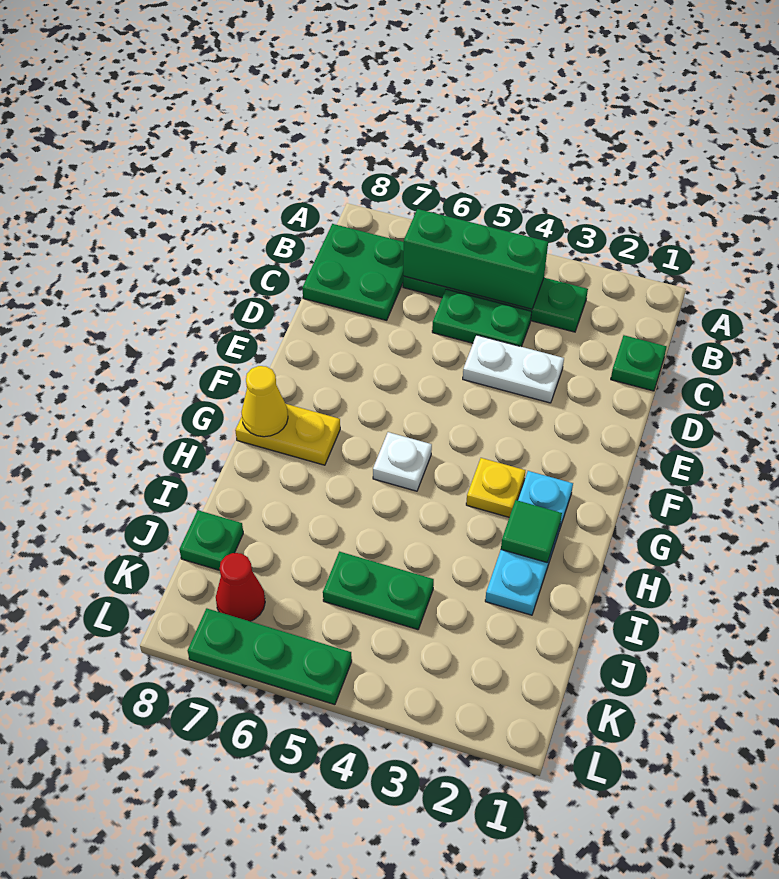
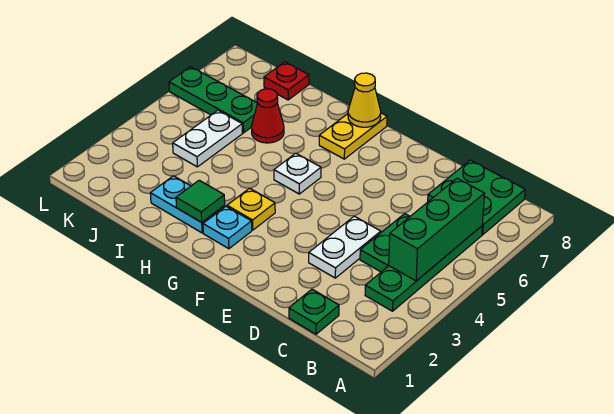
green plate J4:J5 level 1 -> white plate J4:J5 level 1
green plate J8 level 1 -> red plate J8 level 1
red cone K7 level 1 -> red cone I6 level 1
green plate L5:L7 level 1 -> green plate J6:L6 level 1

